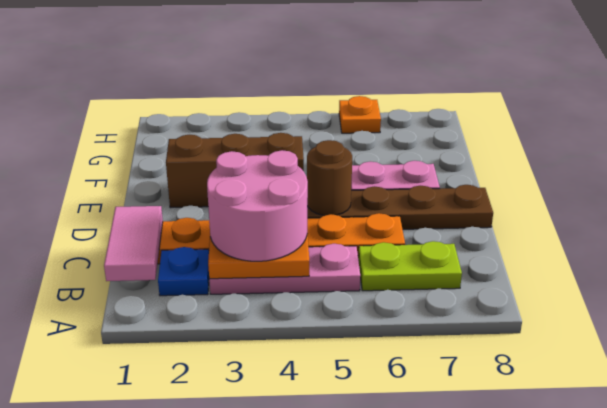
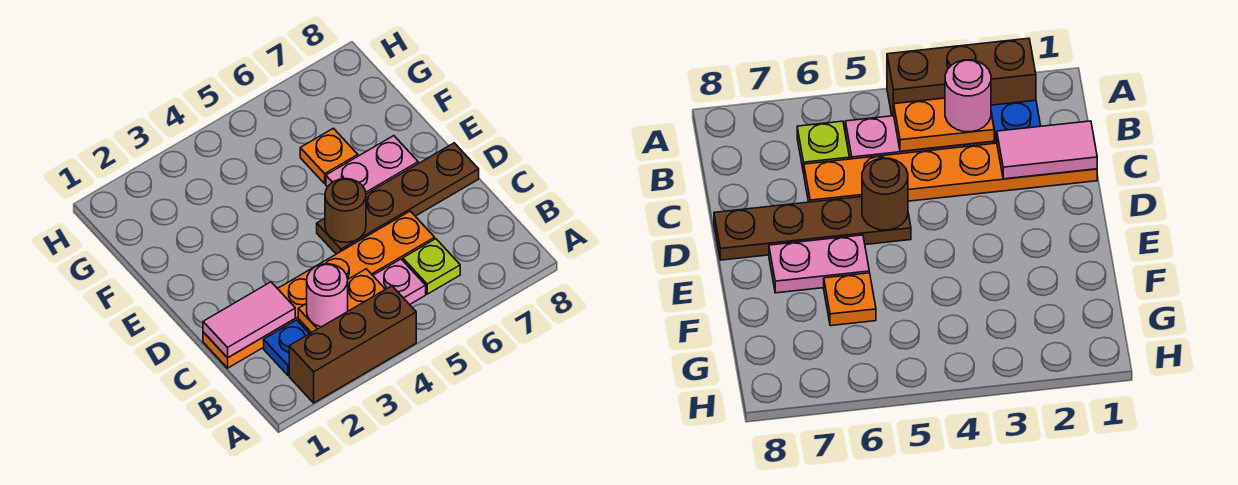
pink tile B1:C1 level 2 -> pink tile C1:C2 level 2
pink round brick B3:C4 level 3 -> pink round brick B3 level 3
lime plate B6:B7 level 1 -> lime plate B6 level 1
brown brick E2:E4 level 1 -> brown brick A2:A4 level 1
orange plate H6 level 1 -> orange plate F6 level 1

